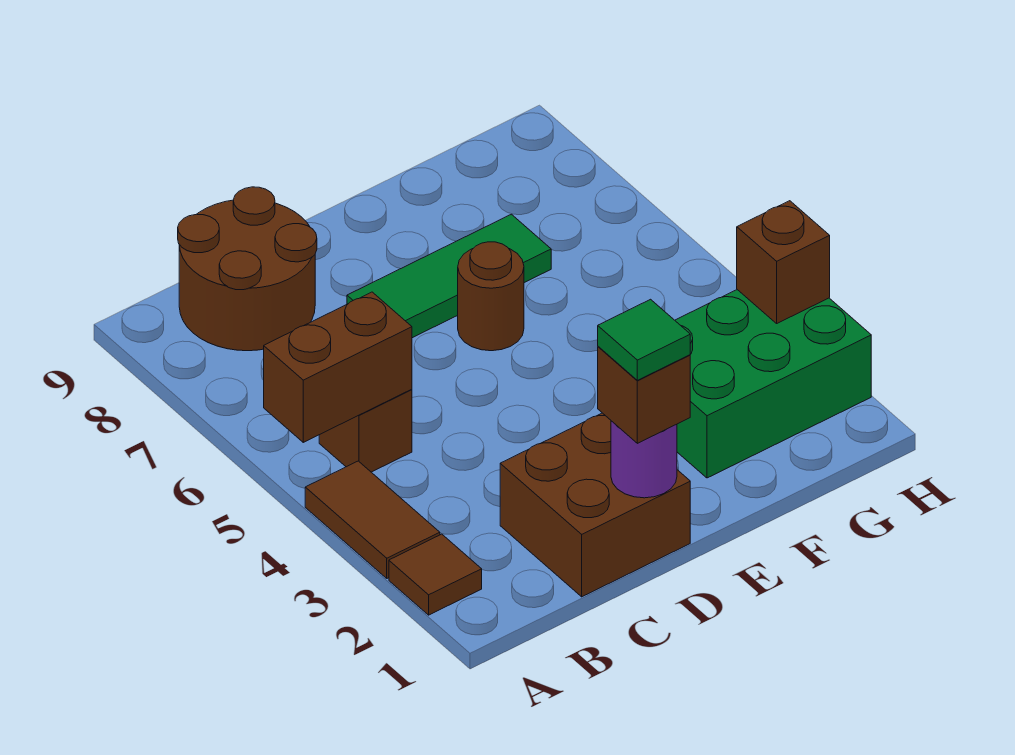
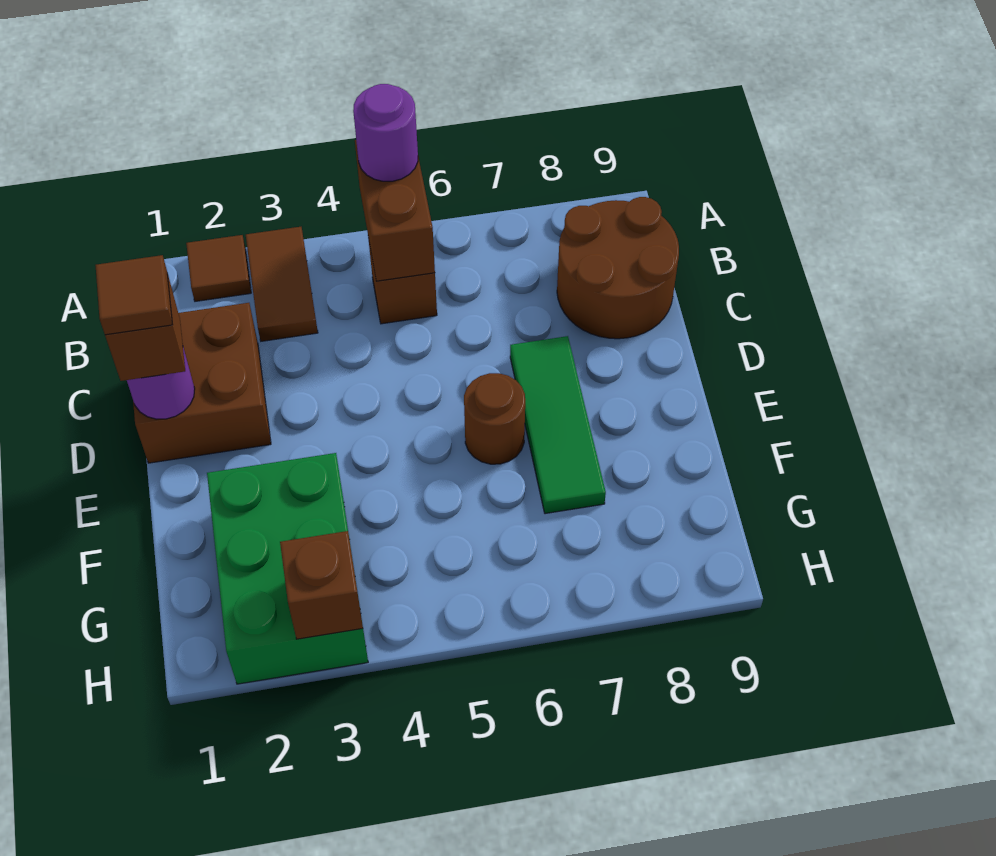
brown tile A3:A4 level 1 -> brown tile A3:B3 level 1
none -> purple round brick A5 level 3
green tile D1 level 4 -> brown tile D1 level 4

